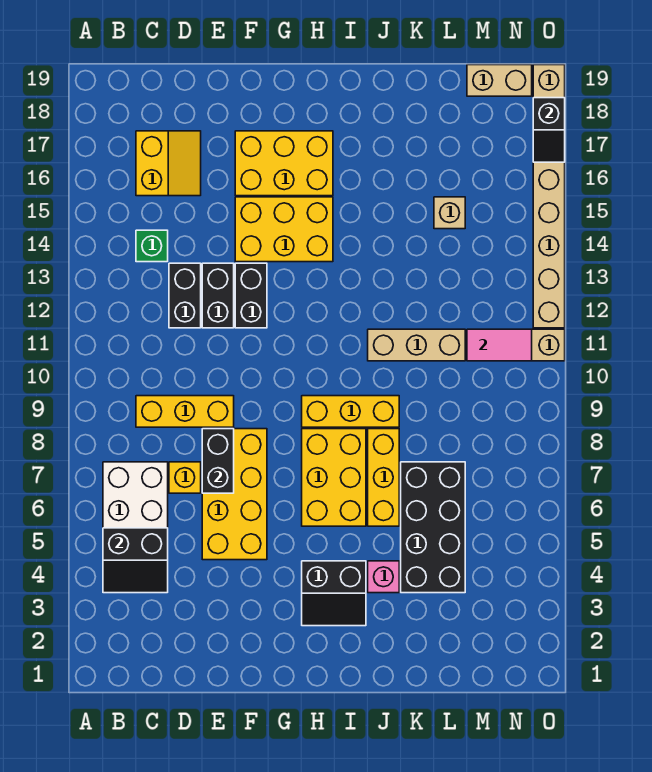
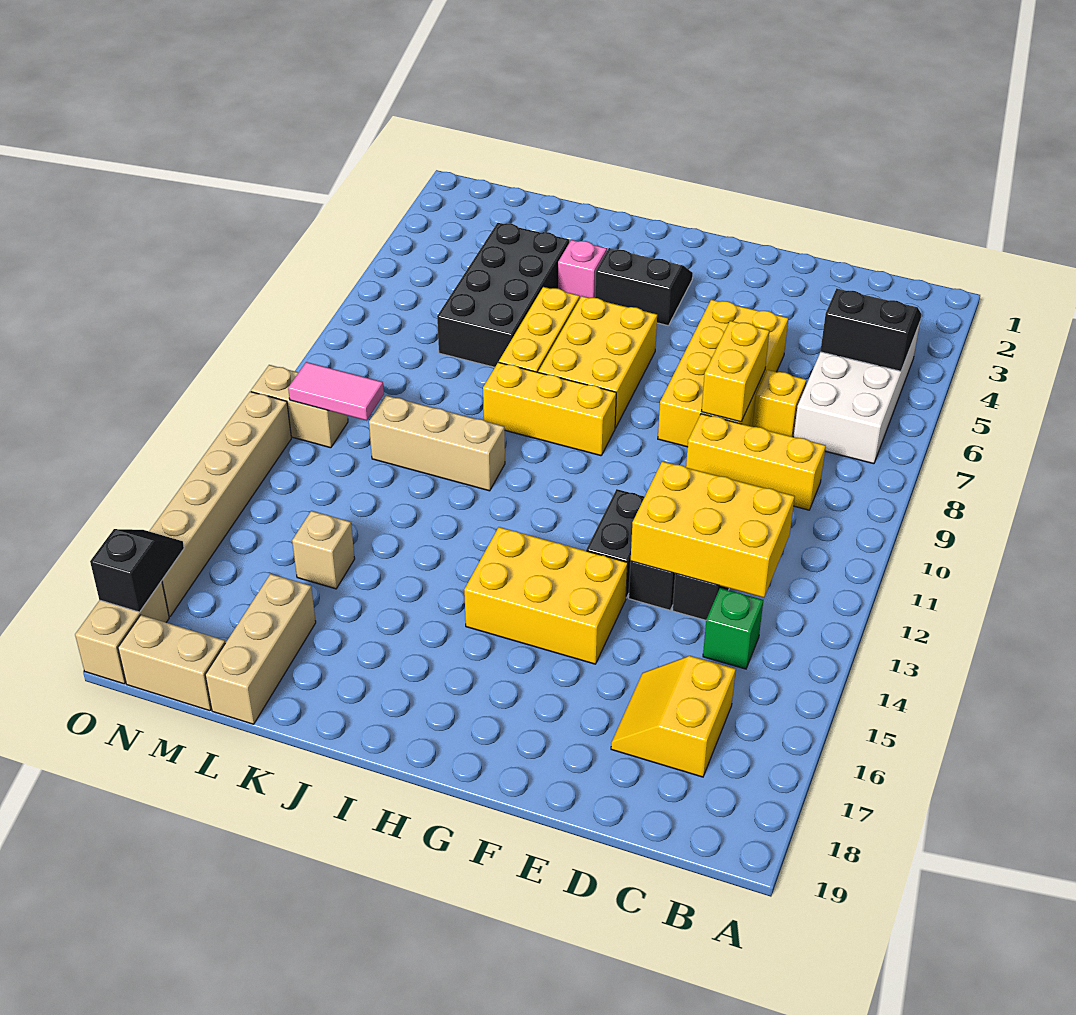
black brick E7:E8 level 2 -> yellow brick E7:E8 level 2
yellow brick F16:H17 level 1 -> yellow brick C12:E13 level 2
none -> tan brick L17:L19 level 1

